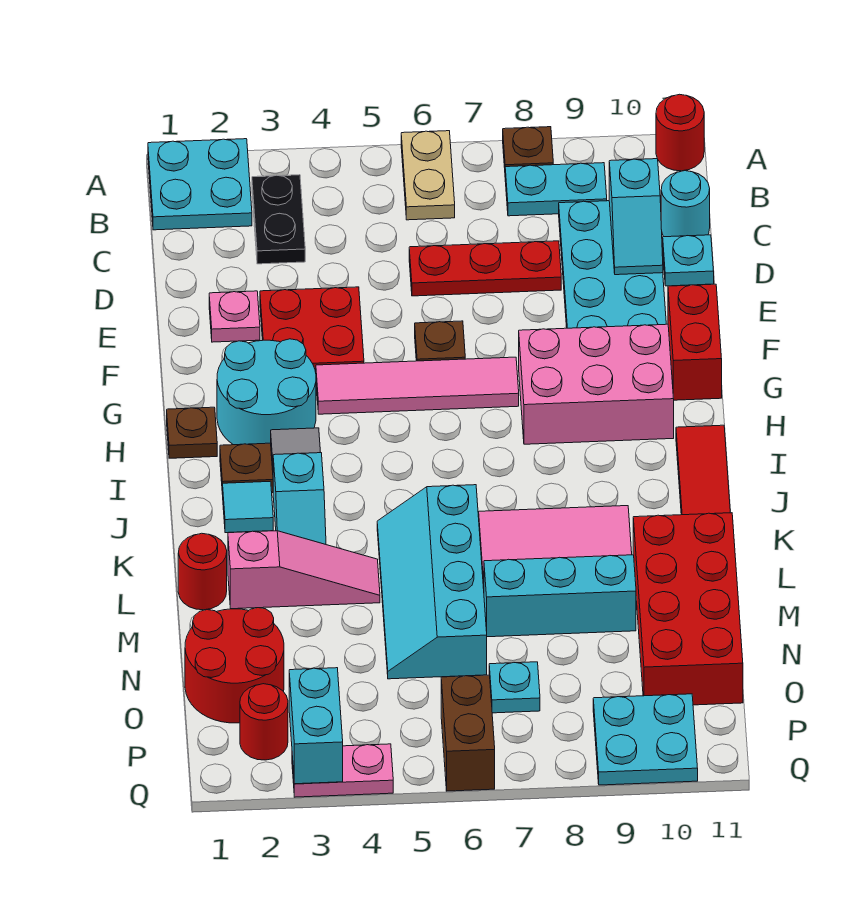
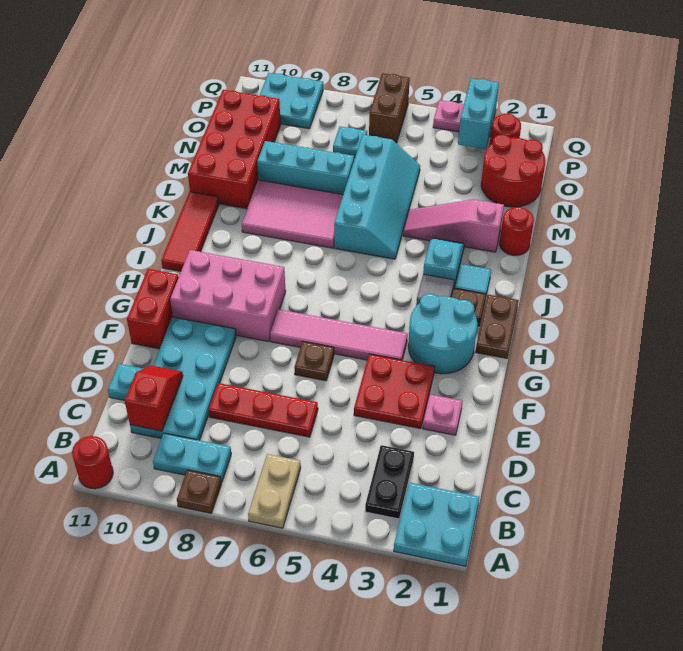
cyan slope C10:D10 level 2 top C -> red slope C10:D10 level 2 top C
cyan round brick C11 level 1 -> none
brown plate H1 level 1 -> brown plate H1:I1 level 1

